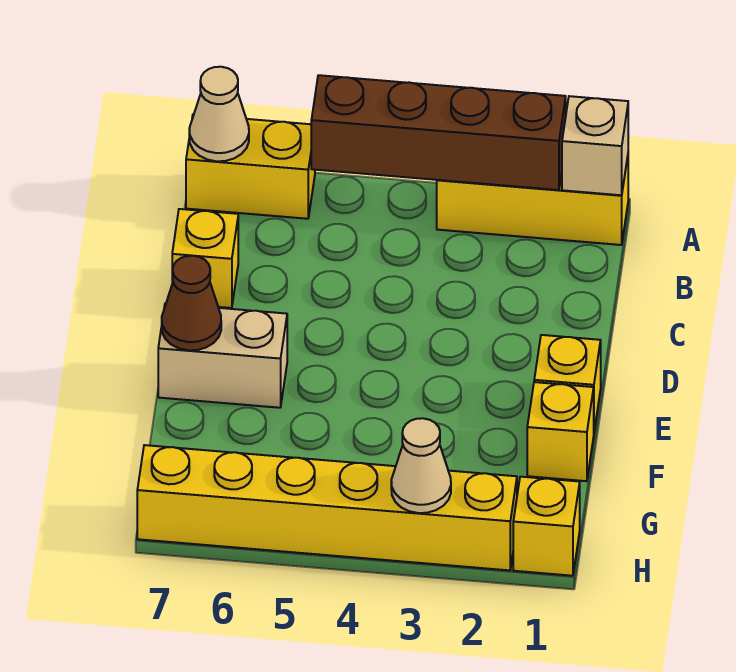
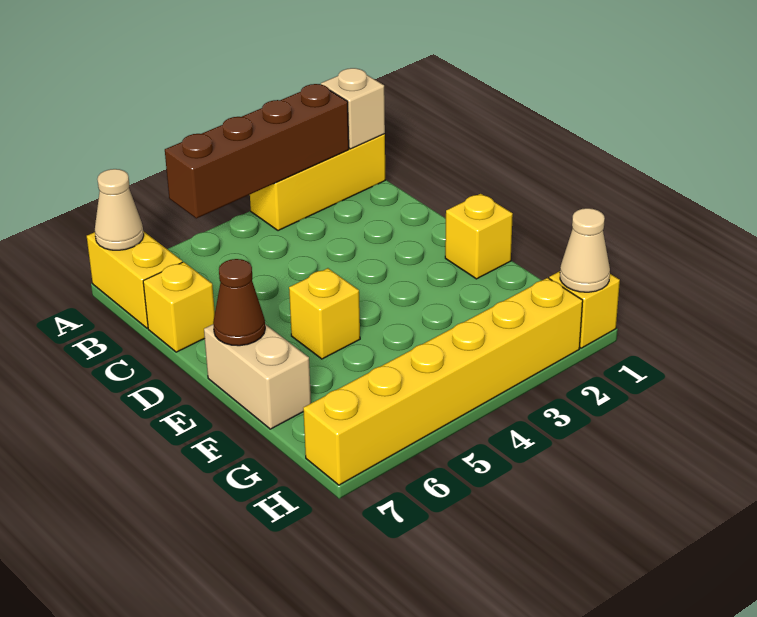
yellow brick A6:A7 level 1 -> yellow brick A7:B7 level 1
tan brick E6:E7 level 1 -> tan brick E7:F7 level 1
yellow brick F1 level 1 -> yellow brick E5 level 1
tan cone H3 level 2 -> tan cone H1 level 2

